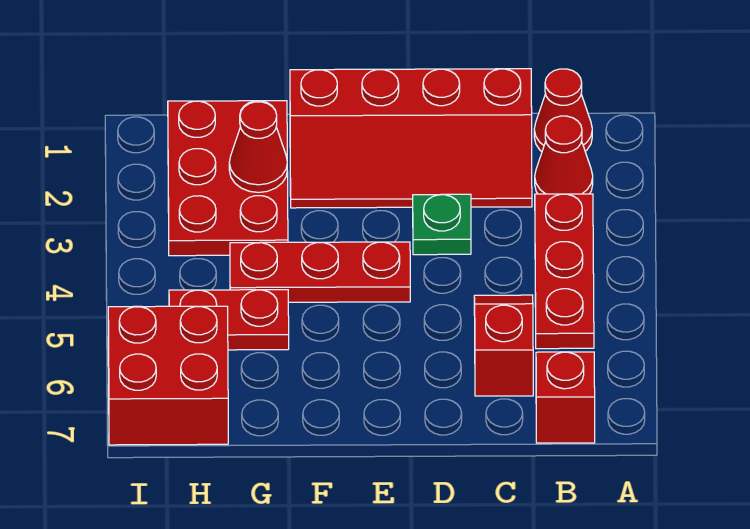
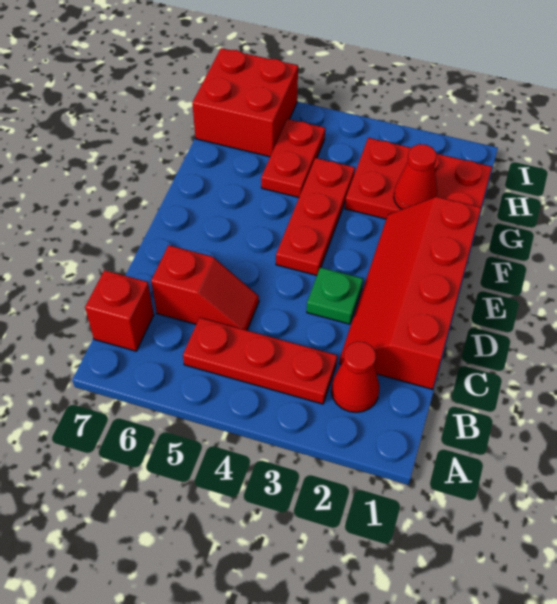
red cone B1 level 1 -> none

